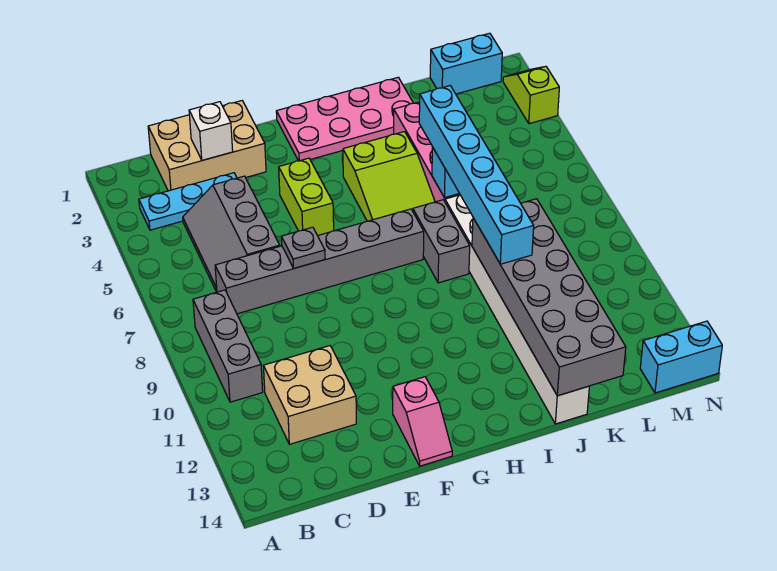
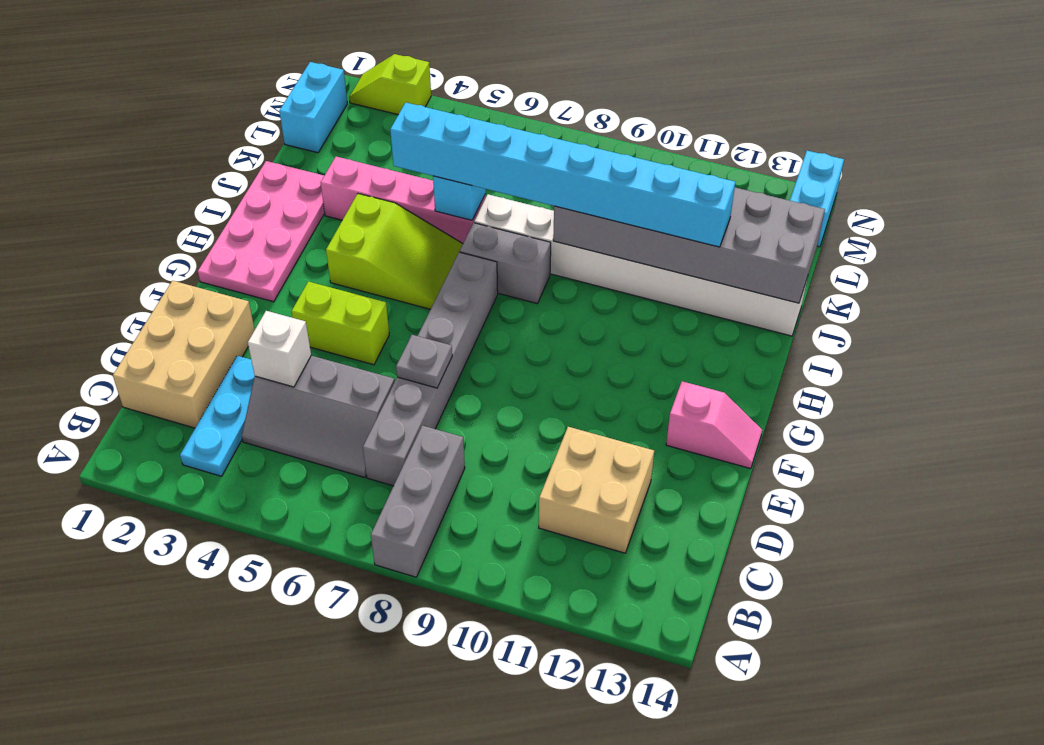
grey brick B8:B10 level 1 -> grey brick A8:C8 level 1
white brick D2 level 2 -> white brick D4 level 2
cyan brick J5:J10 level 3 -> cyan brick J5:J12 level 3

